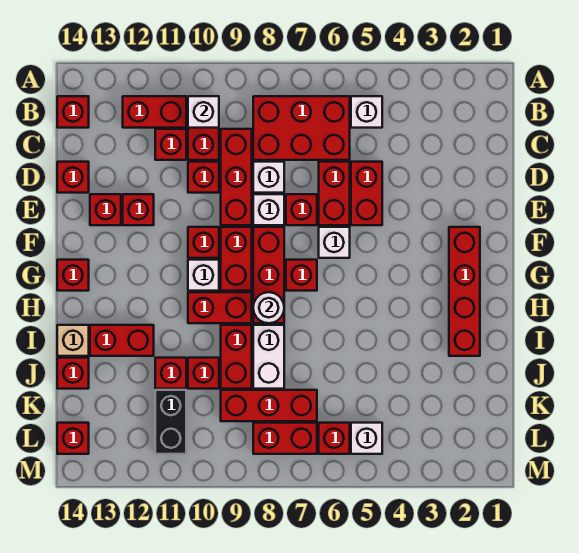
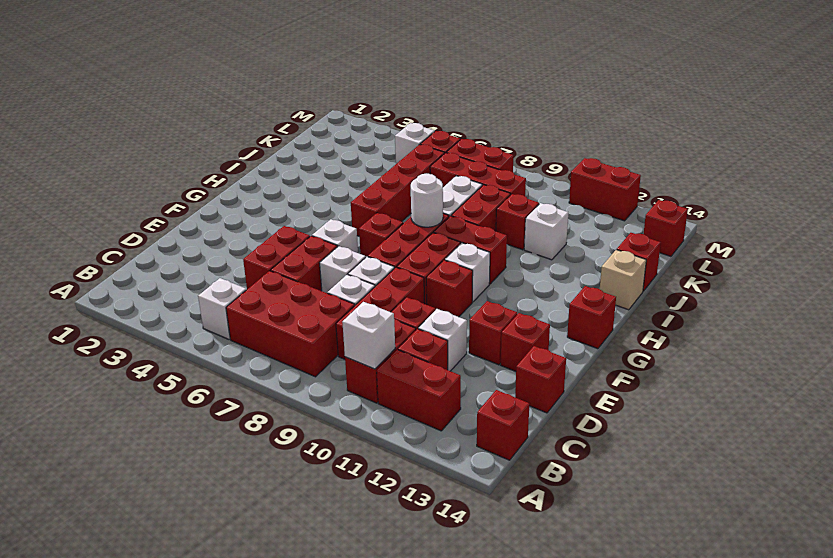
none -> white brick D11 level 1
red brick E7 level 1 -> white brick E7 level 1
red brick F2:I2 level 1 -> red brick H6:K6 level 1
red brick I12:I13 level 1 -> red brick M11:M12 level 1
red brick J11 level 1 -> white brick J11 level 1
black brick K11:L11 level 1 -> none

